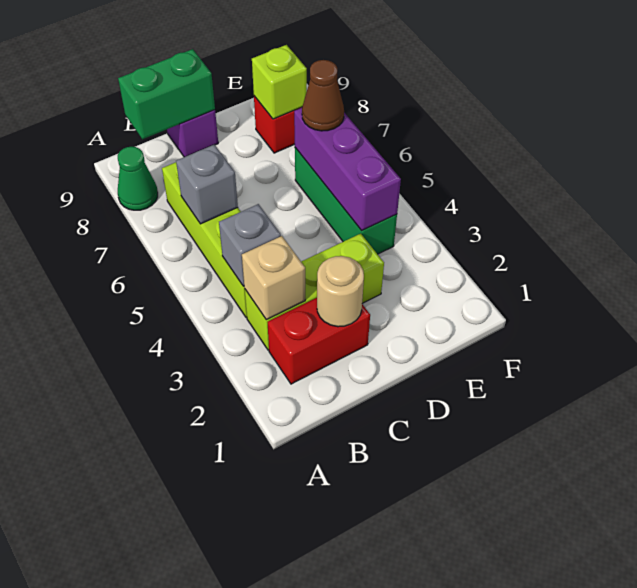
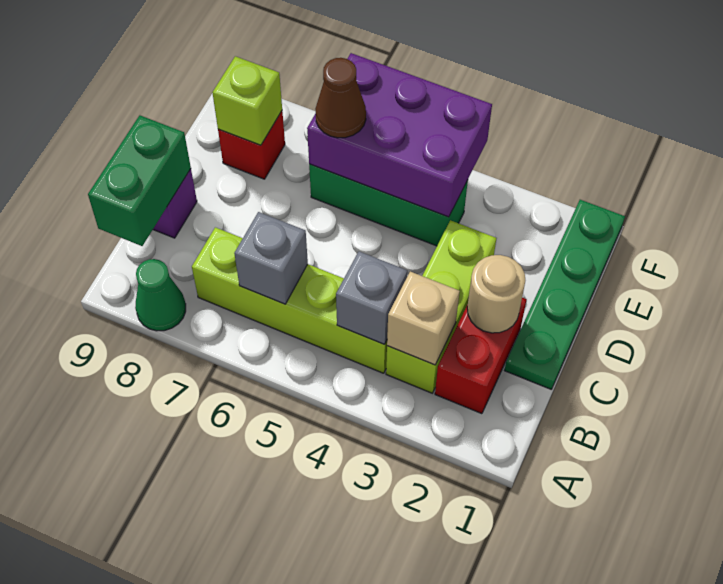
none -> green plate C1:F1 level 1
purple brick E4:E6 level 2 -> purple brick E4:F6 level 2

